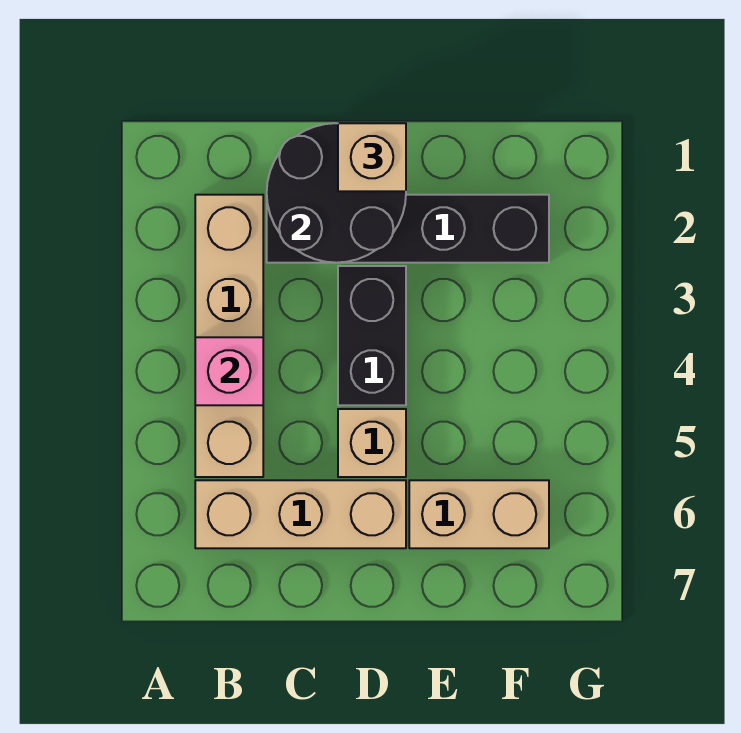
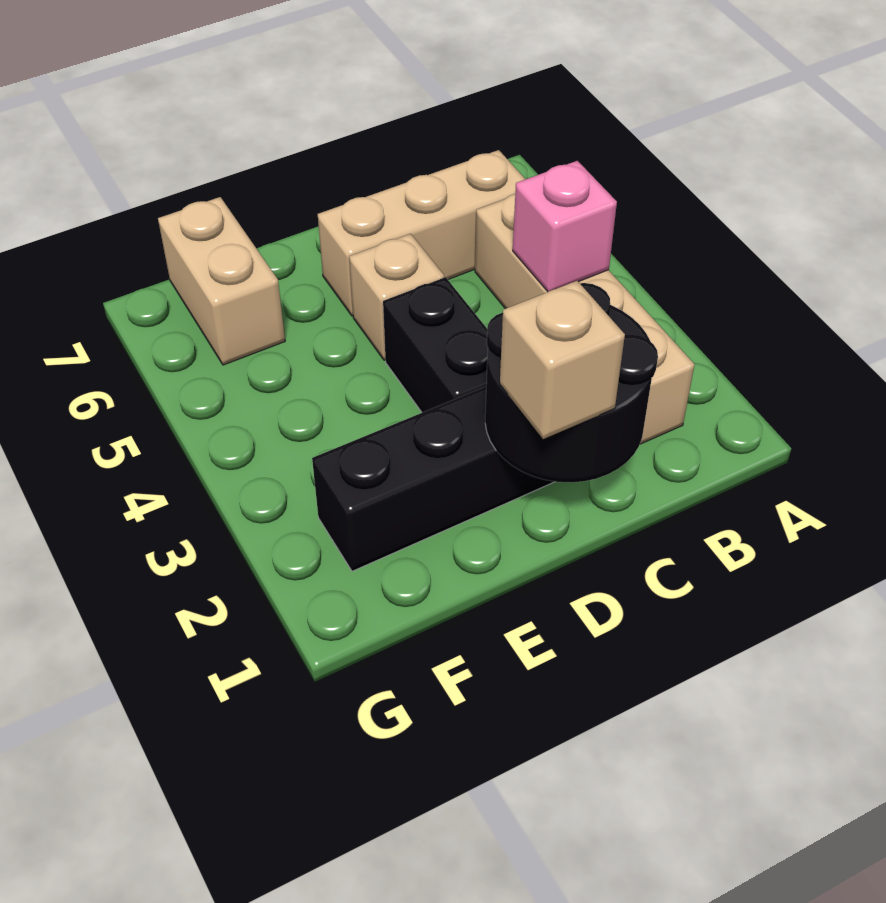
tan brick E6:F6 level 1 -> tan brick F6:F7 level 1

